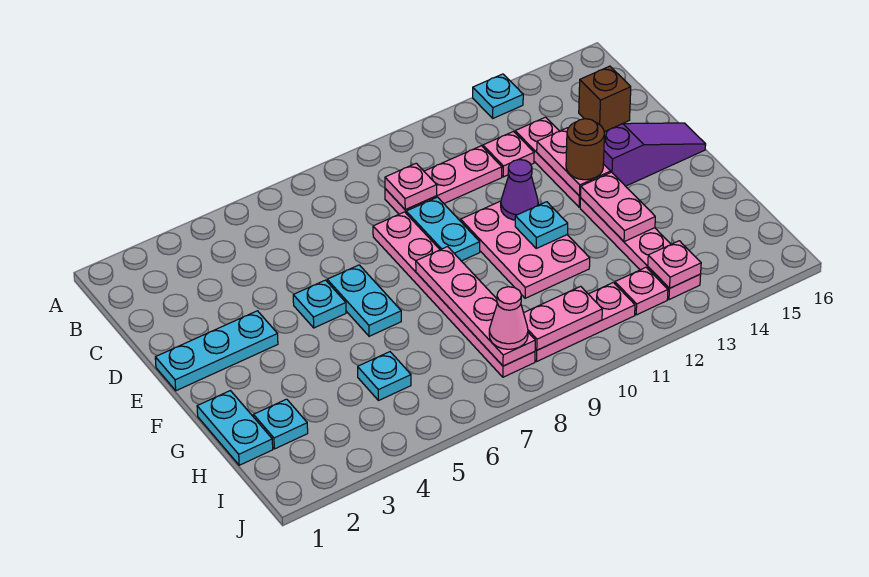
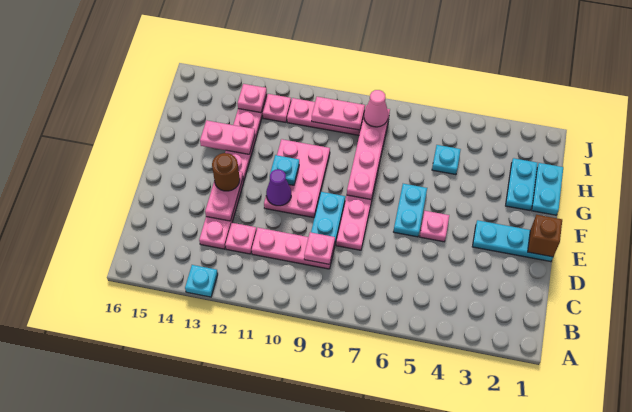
brown brick C15 level 1 -> brown brick E1 level 2
cyan plate E5 level 1 -> pink plate E5 level 1
purple slope E14:E16 level 1 top 14 -> none
pink plate F13:G13 level 2 -> pink plate G13:G14 level 2
cyan plate H2 level 1 -> cyan plate G2:H2 level 1

